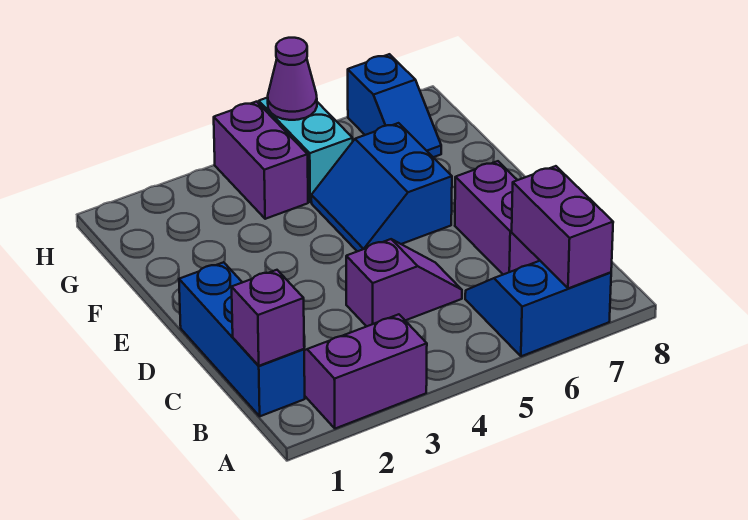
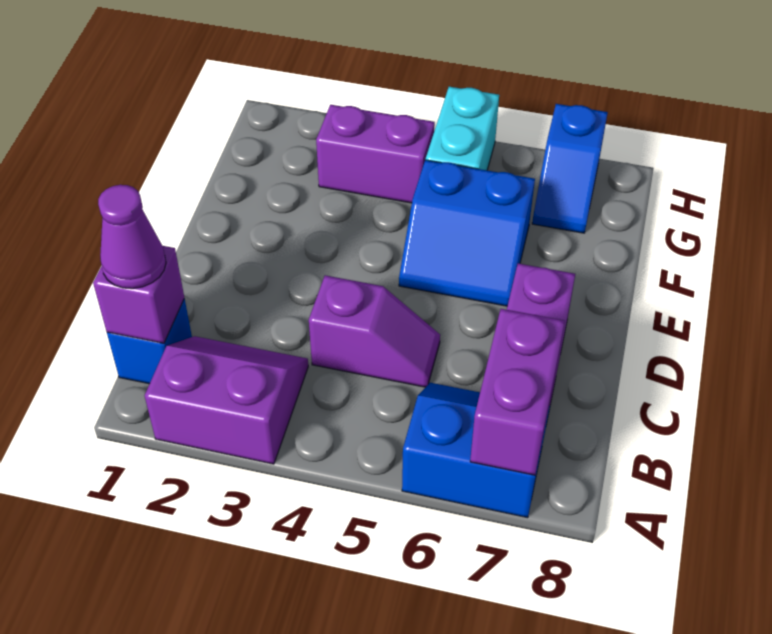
blue brick B1:D1 level 1 -> blue brick B1 level 1
blue slope E5:F6 level 1 top 6 -> blue slope E5:F6 level 1 top F
purple brick G4:H4 level 1 -> purple brick G3:G4 level 1
purple cone H5 level 2 -> purple cone B1 level 3

